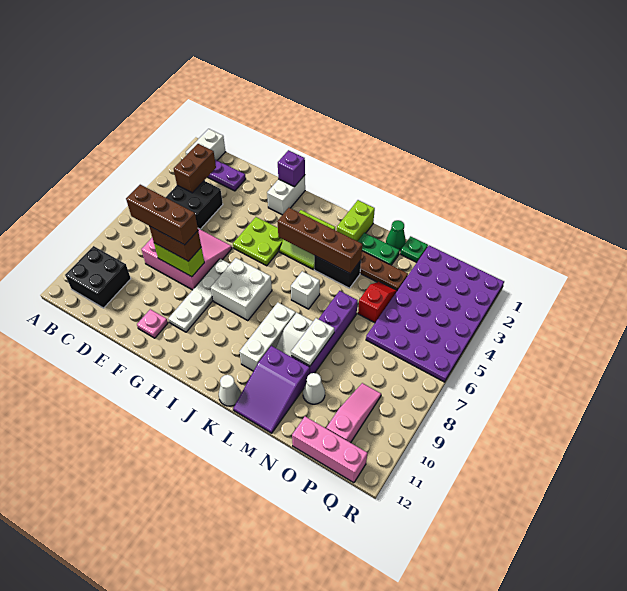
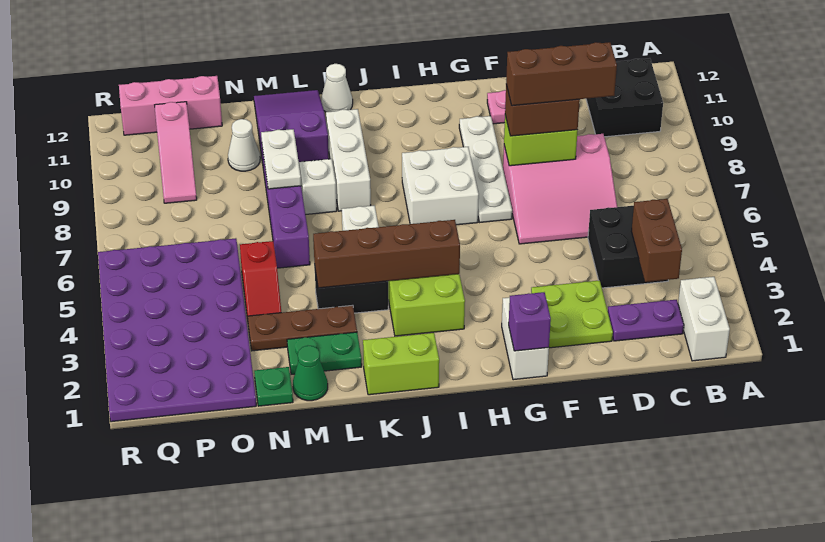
lime plate G4:H5 level 1 -> lime plate E2:F3 level 1
lime brick K1:K2 level 1 -> lime brick J1:K1 level 1

